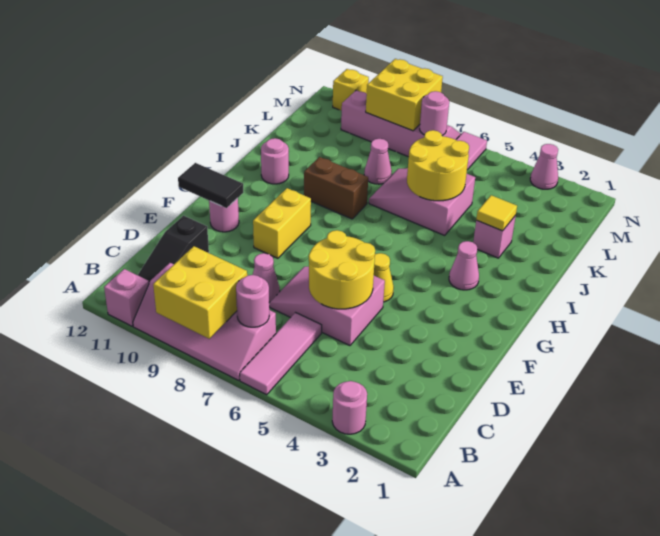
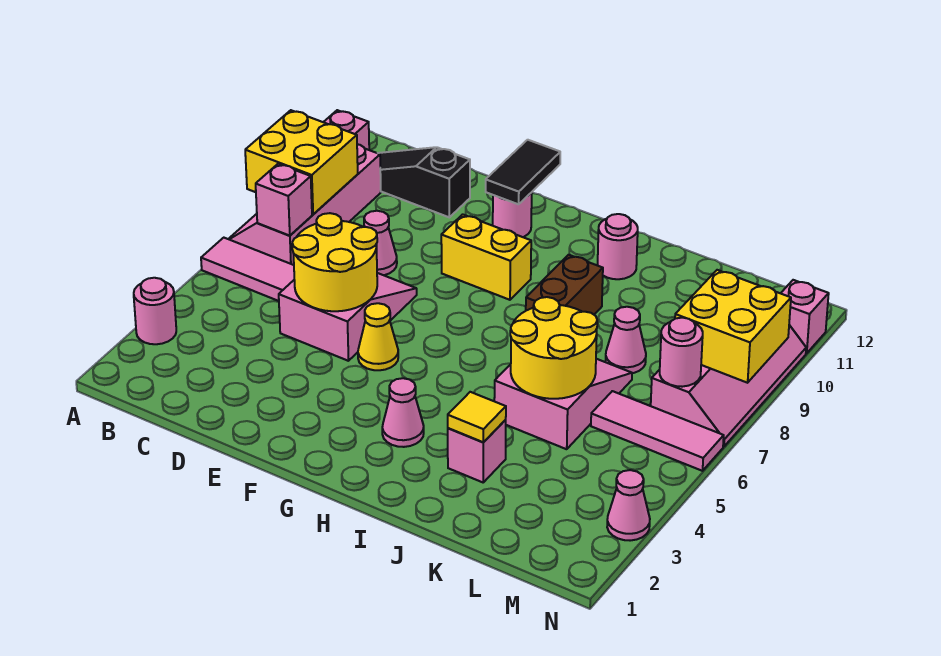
pink round brick B7 level 2 -> pink brick B7 level 2
yellow brick N11 level 1 -> pink brick N11 level 1

